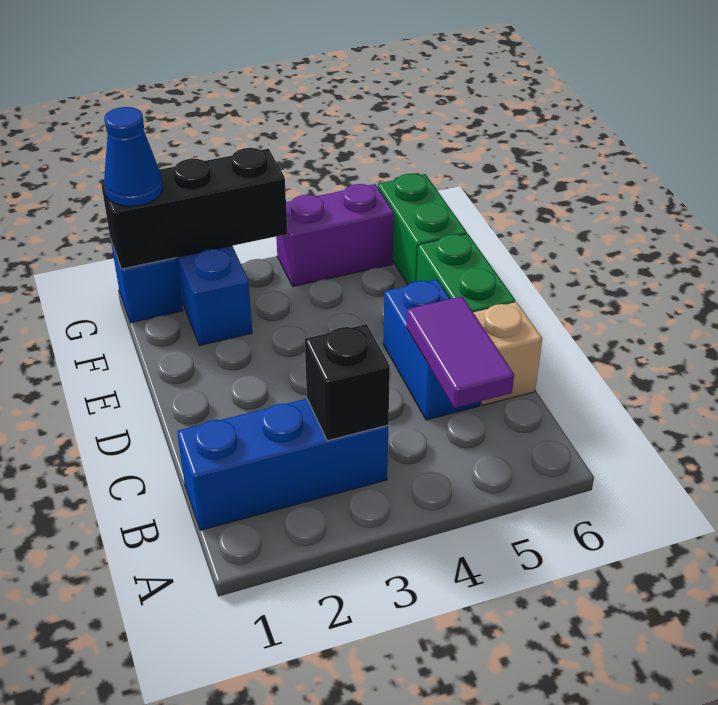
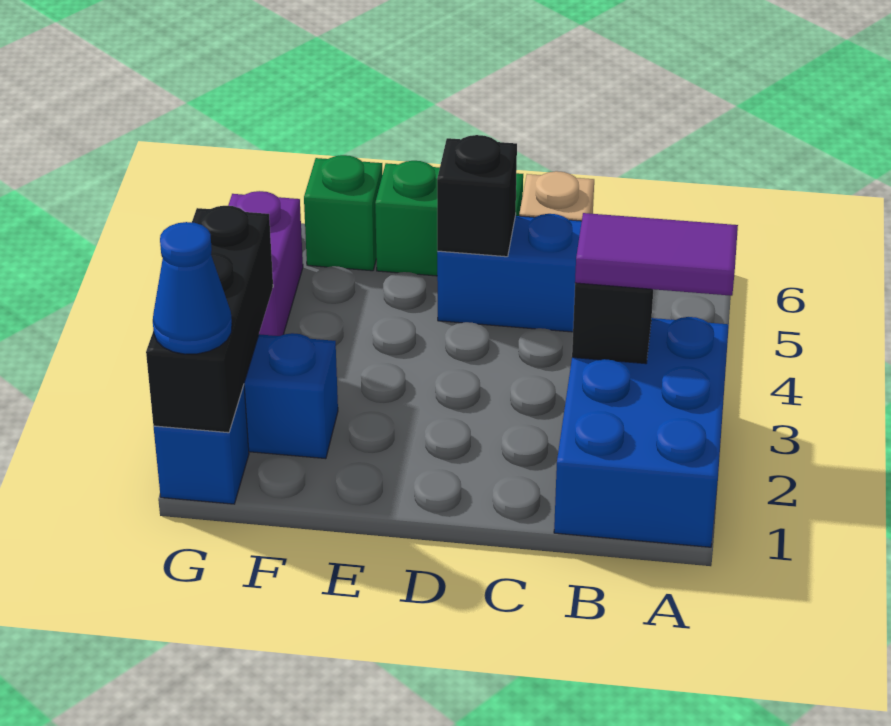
blue brick B1:B3 level 1 -> blue brick A1:B3 level 1
purple tile B5:C5 level 2 -> purple tile A3:B3 level 3
none -> black brick D5 level 2
green brick F6:G6 level 1 -> green brick F6 level 1

